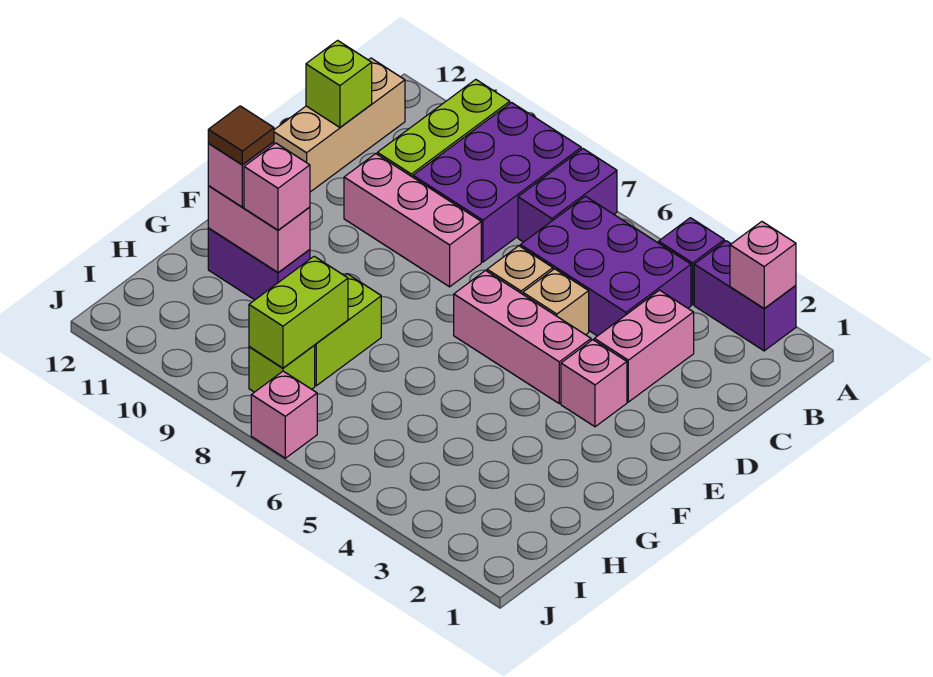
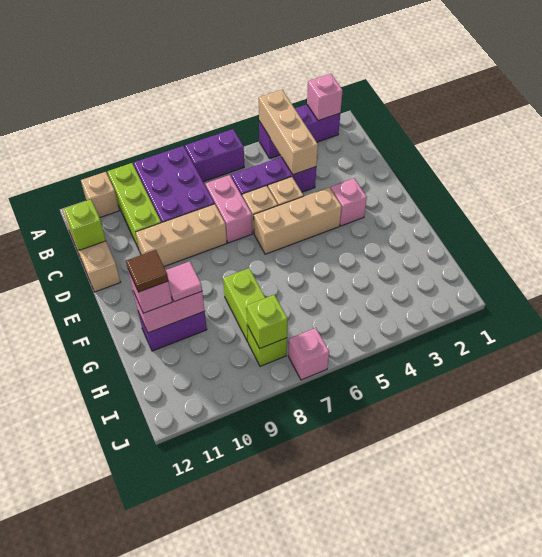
none -> tan brick A4:C4 level 2
purple brick A7:B7 level 1 -> purple brick A6:A7 level 1
none -> tan brick A11 level 1
purple brick B4:C6 level 1 -> purple brick C4:C6 level 1
pink brick C3:D3 level 1 -> pink brick C7:D7 level 1
pink brick D8:D10 level 1 -> tan brick D8:D10 level 1
pink brick E4:E6 level 1 -> tan brick E4:E6 level 1
pink brick G10 level 3 -> pink tile G10 level 3
lime brick H8:I8 level 2 -> lime brick I8 level 2

